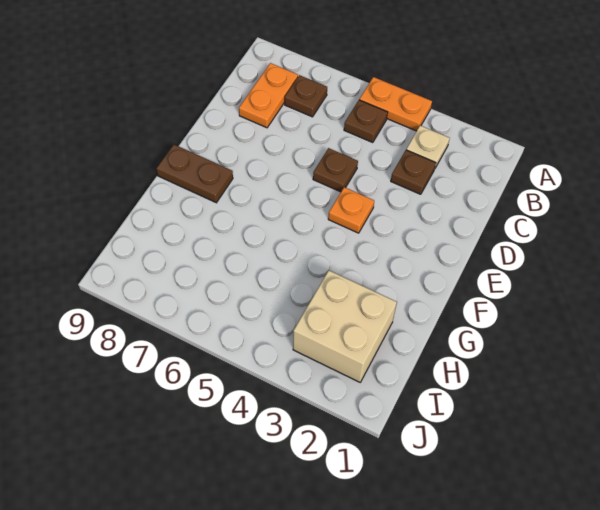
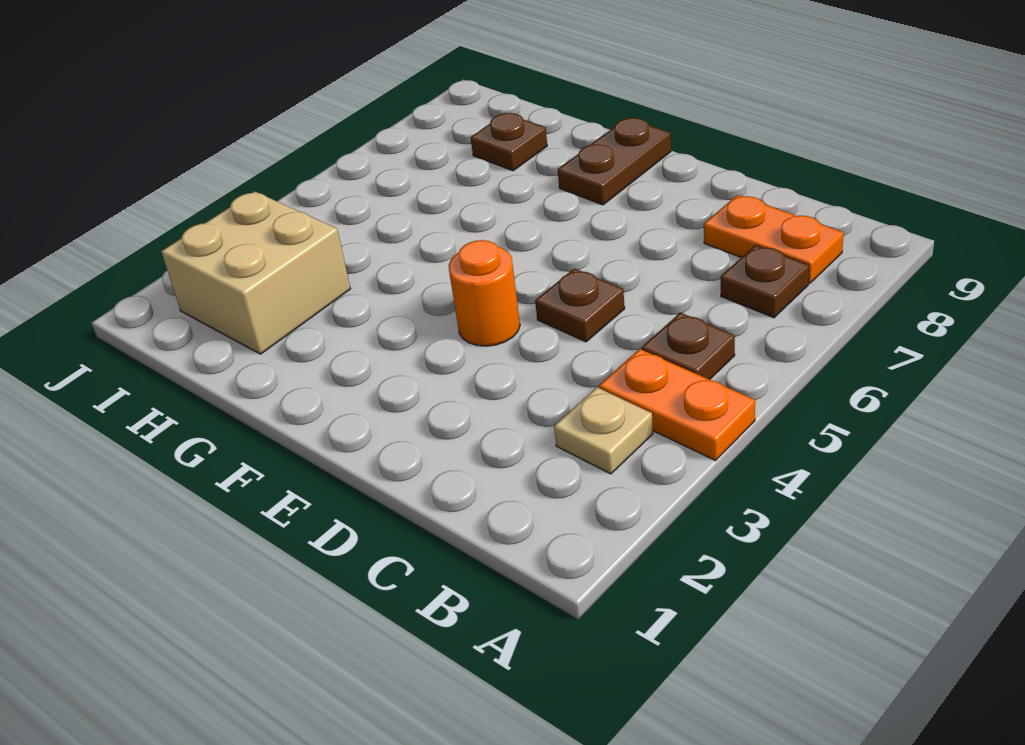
orange plate A4:A5 level 1 -> orange plate A4:B4 level 1
brown plate C3 level 1 -> brown plate H8 level 1
orange plate E4 level 1 -> orange round brick E4 level 1

